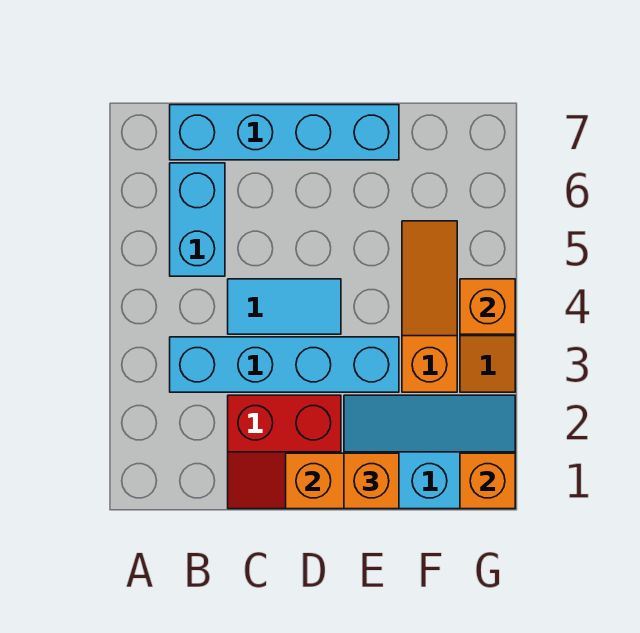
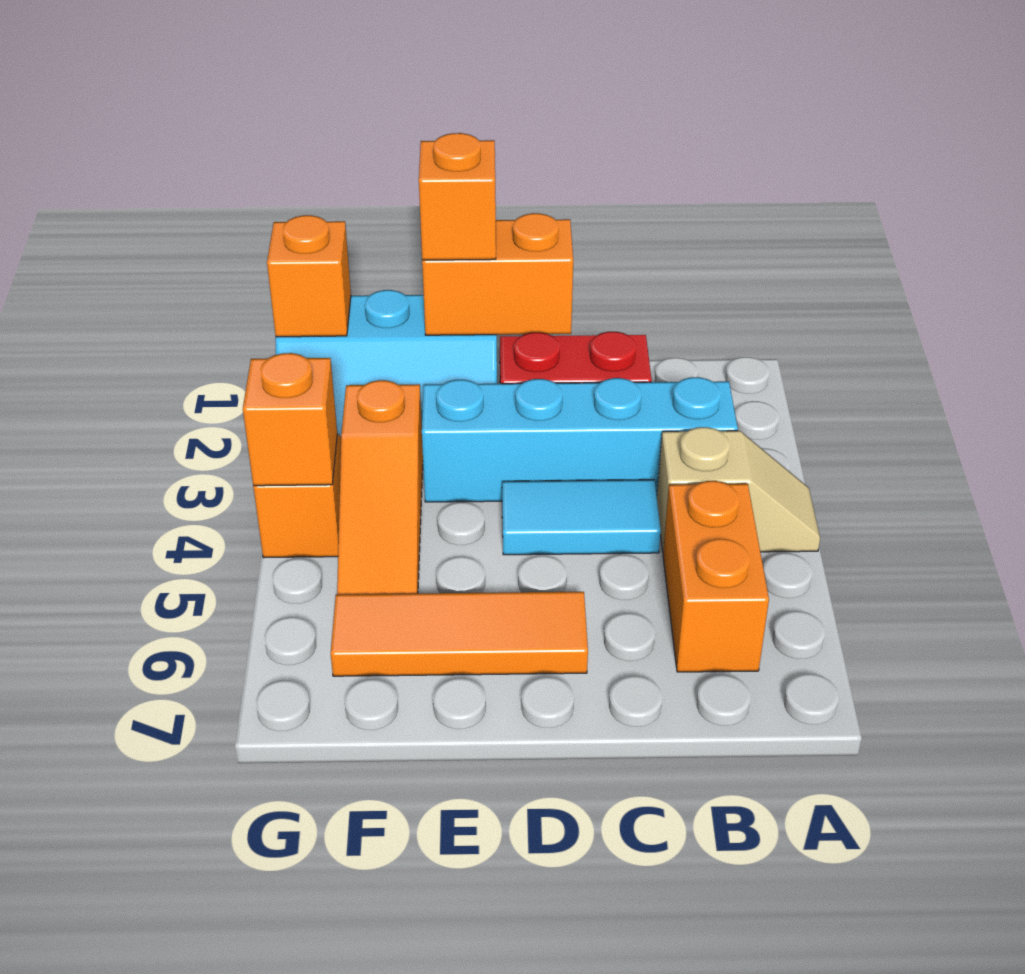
none -> tan slope A4:B4 level 1 top B
cyan brick B5:B6 level 1 -> orange brick B5:B6 level 1
cyan brick B7:E7 level 1 -> none
none -> orange tile D6:F6 level 1

